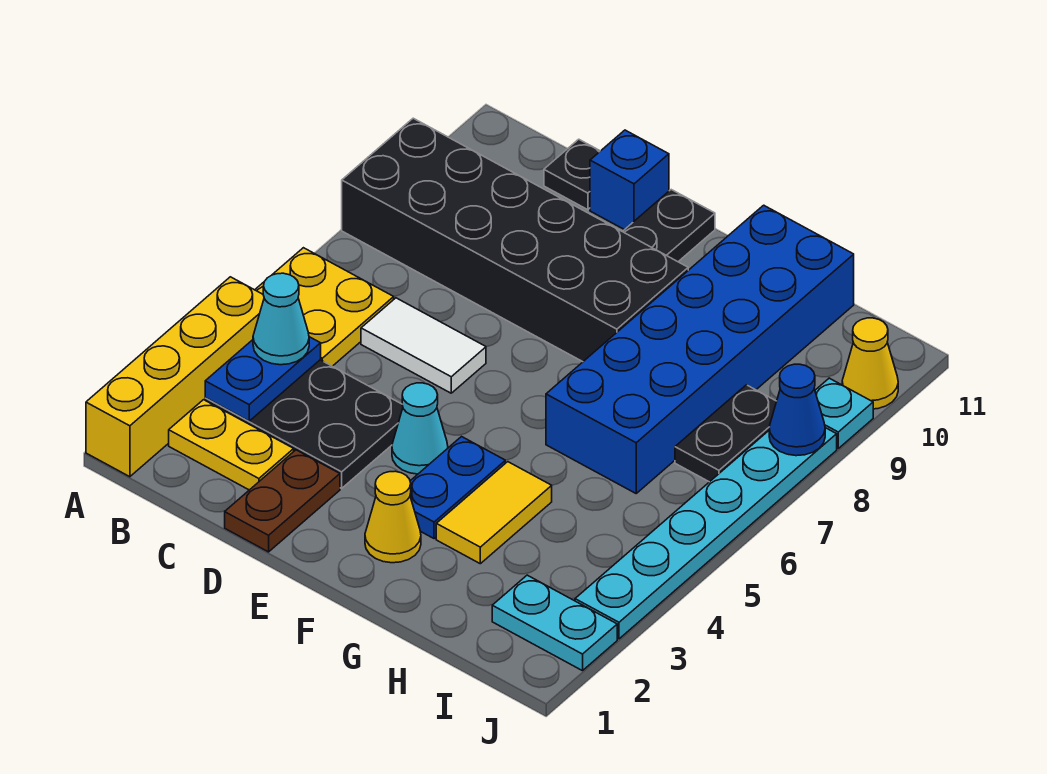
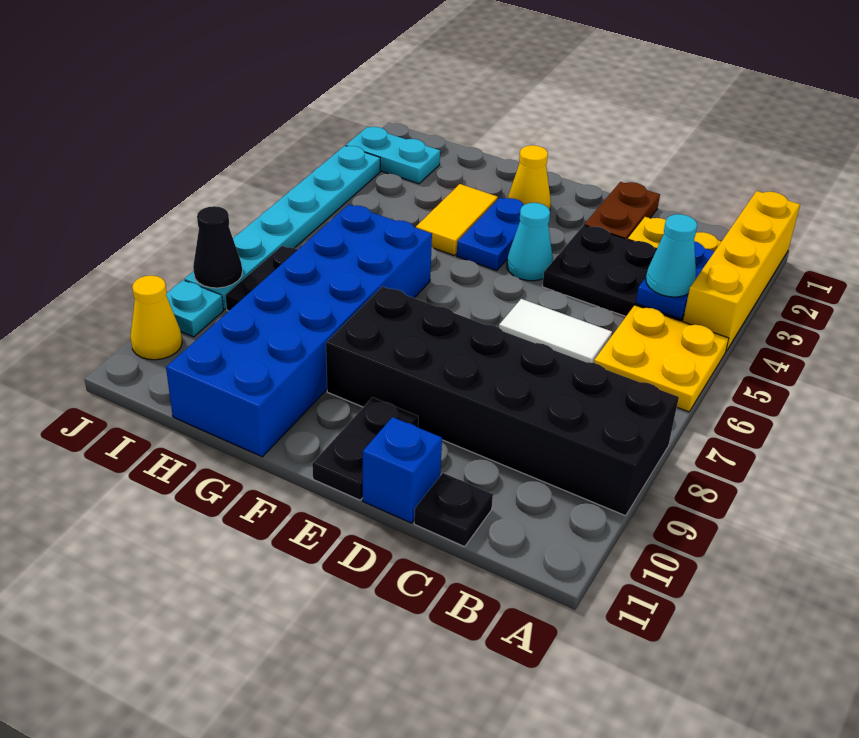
blue cone J8 level 2 -> black cone J8 level 2

